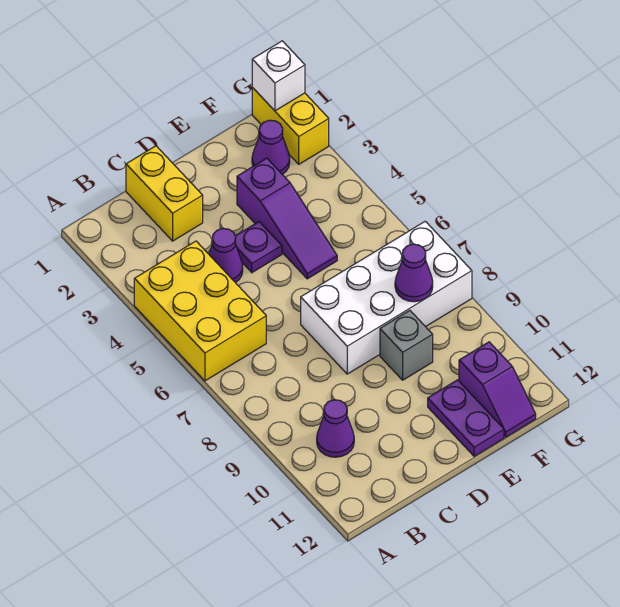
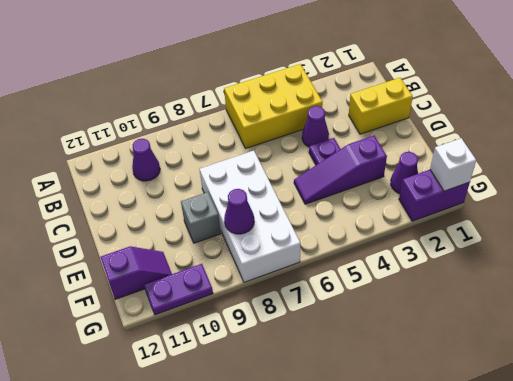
purple plate E11:E12 level 1 -> purple plate G10:G11 level 1
purple slope F11:F12 level 1 top 11 -> purple slope F11:F12 level 1 top 12
yellow brick G1:G2 level 1 -> purple brick G1:G2 level 1

